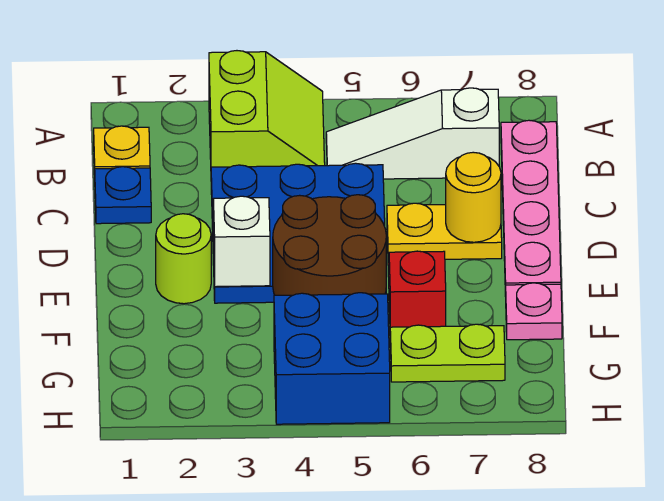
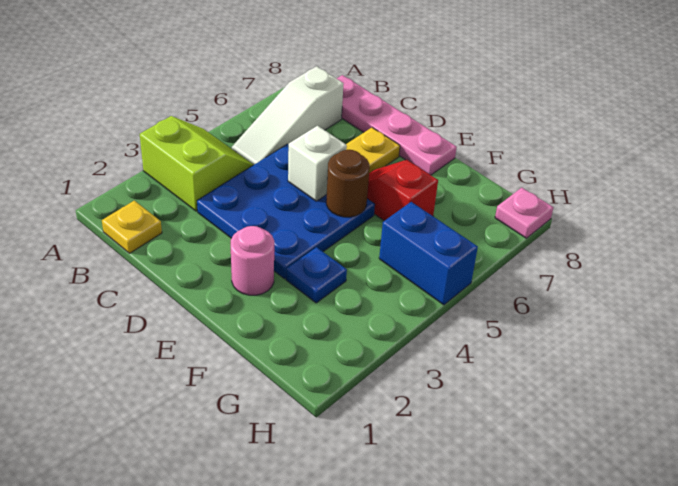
blue plate C1 level 1 -> blue plate F3 level 1
yellow round brick D7 level 2 -> none
lime round brick E2 level 1 -> pink round brick E2 level 1
white brick E3 level 2 -> white brick D5 level 2
brown round brick E4:F5 level 2 -> brown round brick E5 level 2
pink plate F8 level 1 -> pink plate H8 level 1
blue brick G4:H5 level 1 -> blue brick G5:H5 level 1
lime plate G6:G7 level 1 -> none

